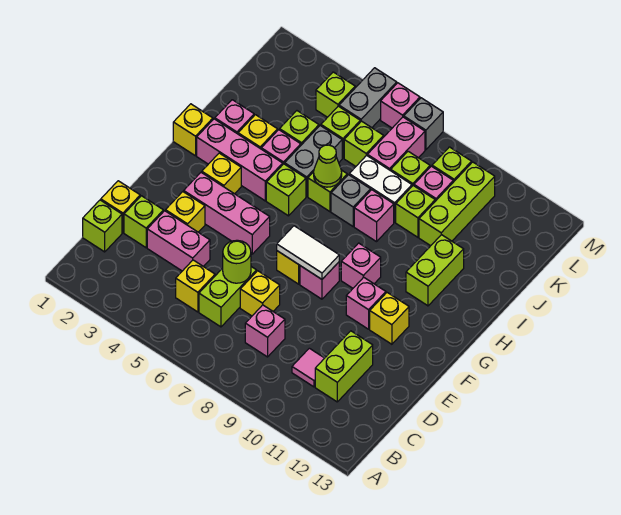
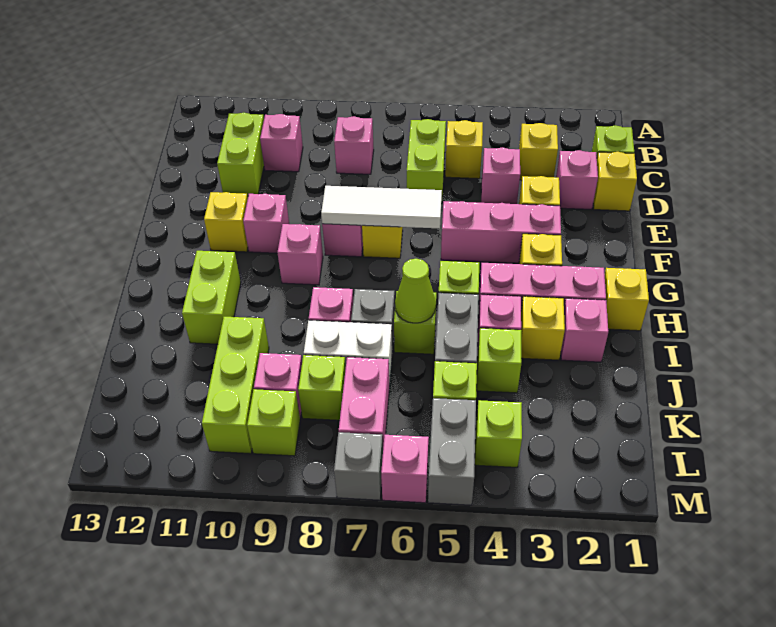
pink tile C10 level 1 -> pink brick C10 level 1
lime brick D2 level 1 -> pink brick D2 level 1
pink brick D3:D4 level 1 -> pink brick D4 level 1
lime round brick D6 level 2 -> none
yellow brick D7 level 1 -> yellow brick C3 level 1
white tile F7:F8 level 2 -> white tile F6:F8 level 2
lime brick J9 level 1 -> none
lime brick K6 level 1 -> none

